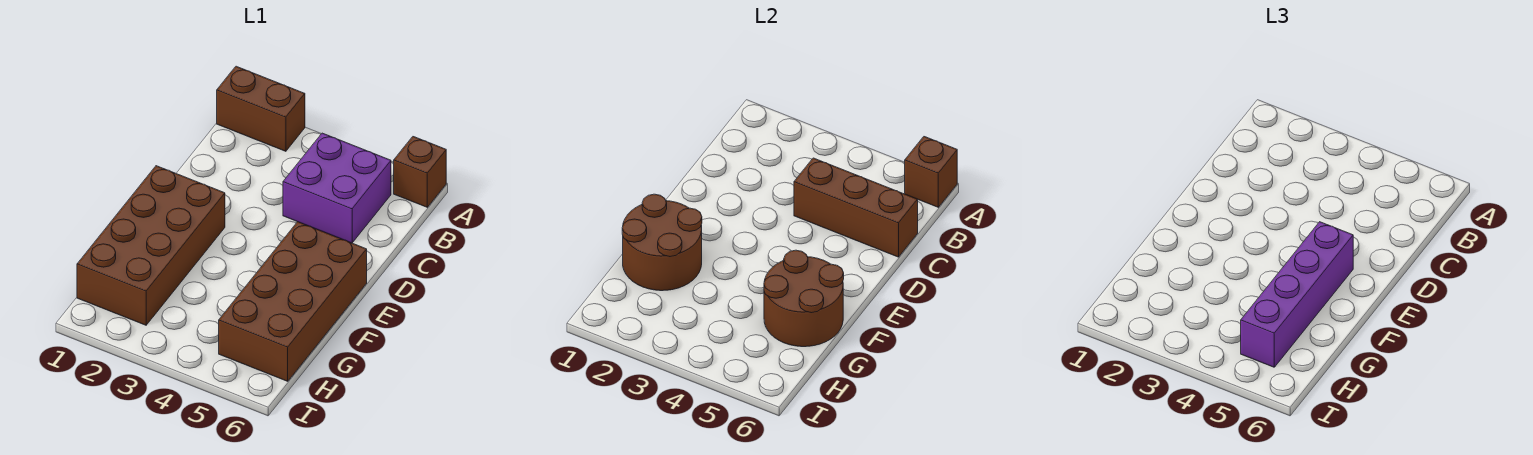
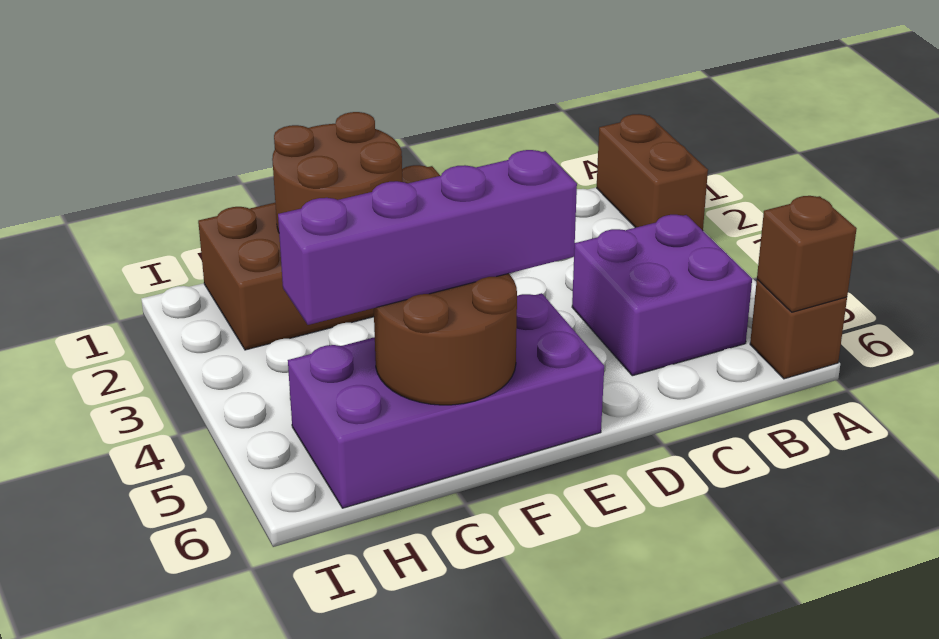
brown brick C4:C6 level 2 -> none
brown brick E5:H6 level 1 -> purple brick E5:H6 level 1

